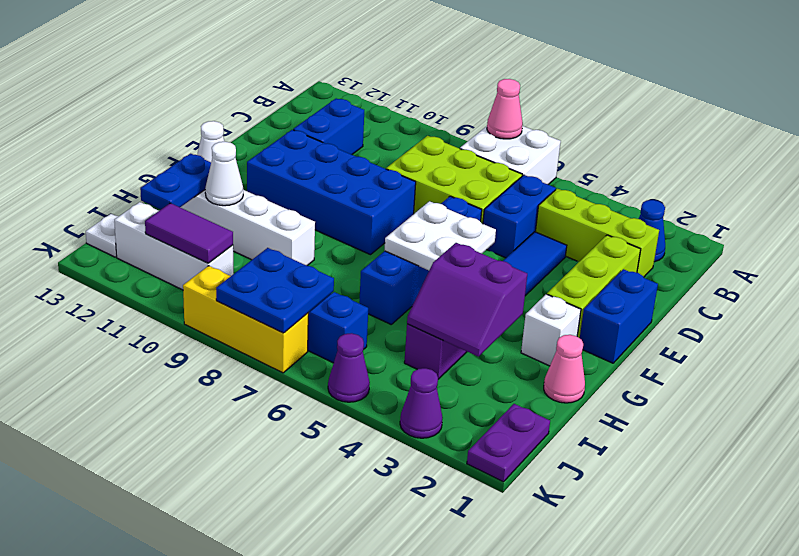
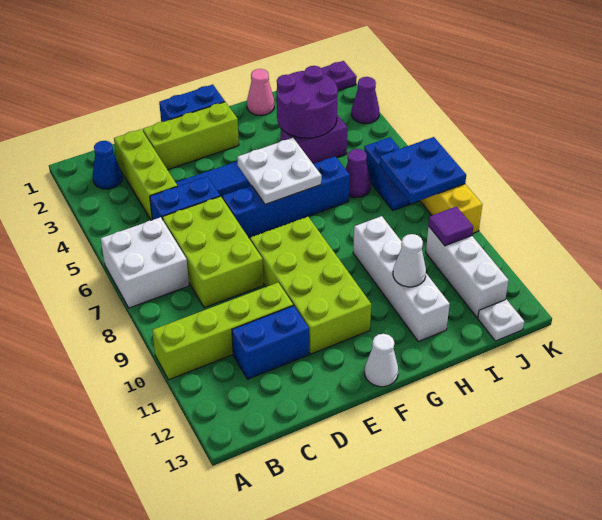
pink cone A7 level 2 -> none
none -> lime brick A10:D10 level 1
blue brick E8:F11 level 1 -> lime brick E8:F11 level 1
white brick G2 level 1 -> none
purple slope H3:I4 level 2 top H -> purple round brick H3:I4 level 2
blue plate H12:I12 level 2 -> none
purple tile J10:J11 level 2 -> purple tile J10 level 2
purple cone K5 level 1 -> purple cone I6 level 1

